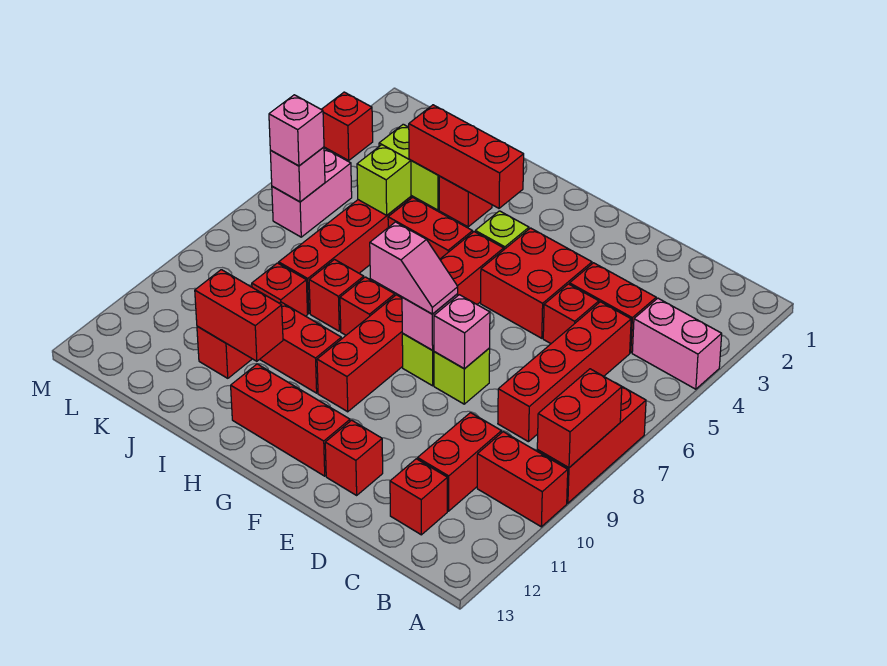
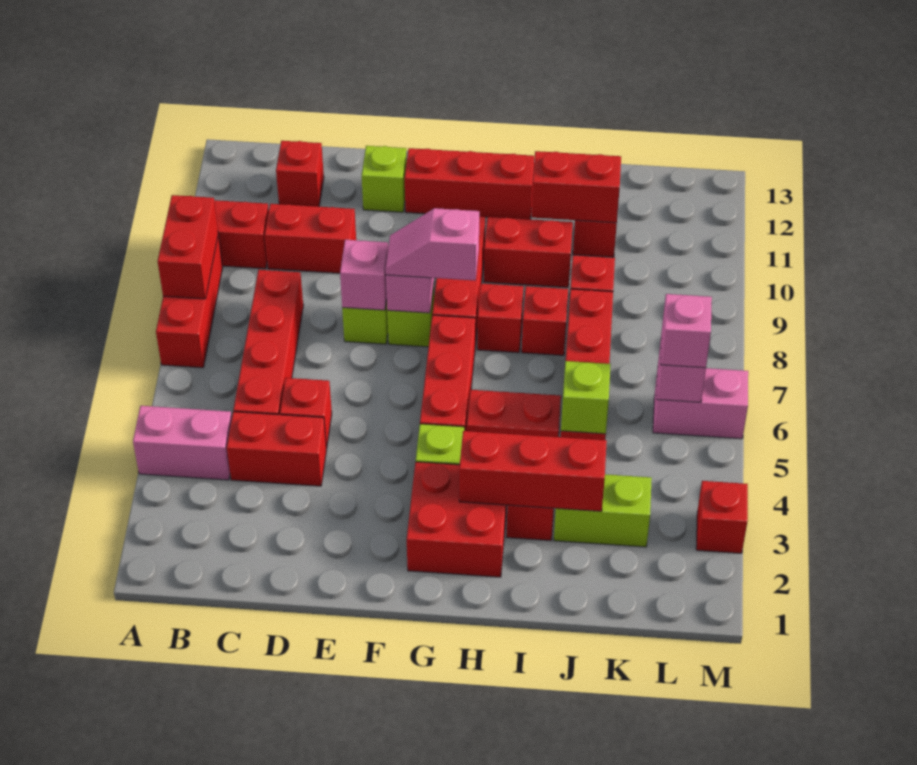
red brick C10:C11 level 1 -> red brick C10:D10 level 1
red brick E4:F5 level 1 -> red brick G2:H3 level 1
red brick E12 level 1 -> lime brick E12 level 1
pink brick L5:L6 level 1 -> pink brick L6:M6 level 1

